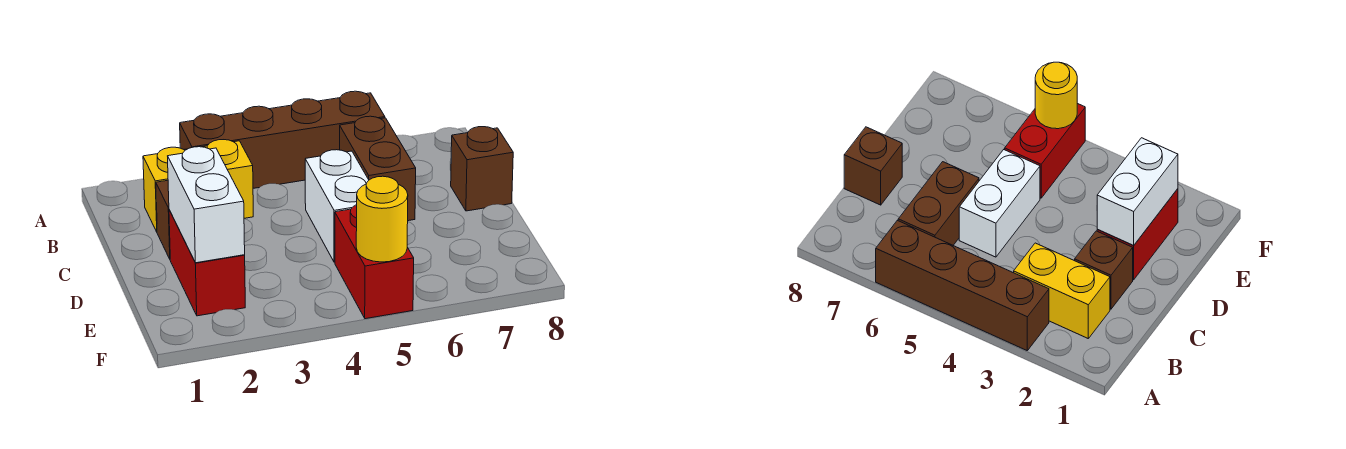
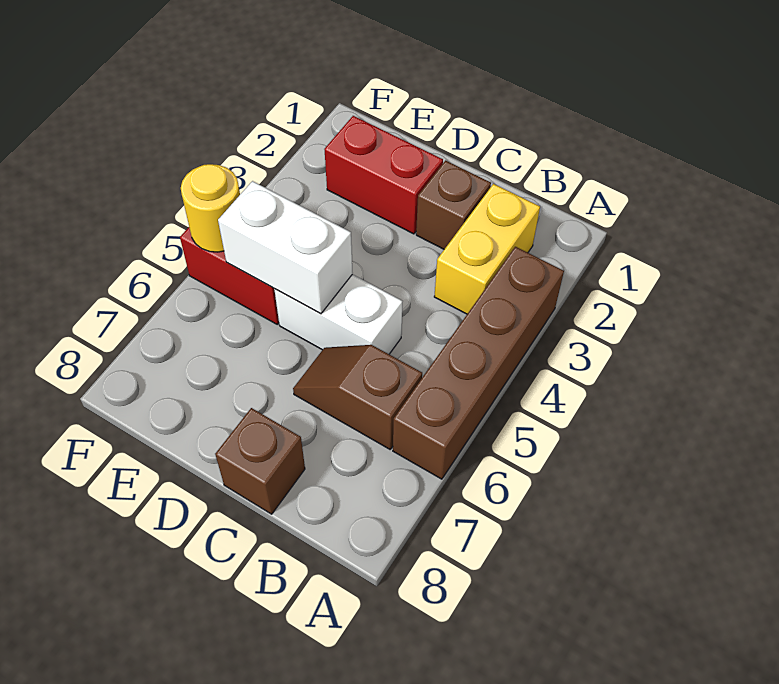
brown brick B6:C6 level 1 -> brown slope B6:C6 level 1 top B
white brick D2:E2 level 2 -> white brick D5:E5 level 2

